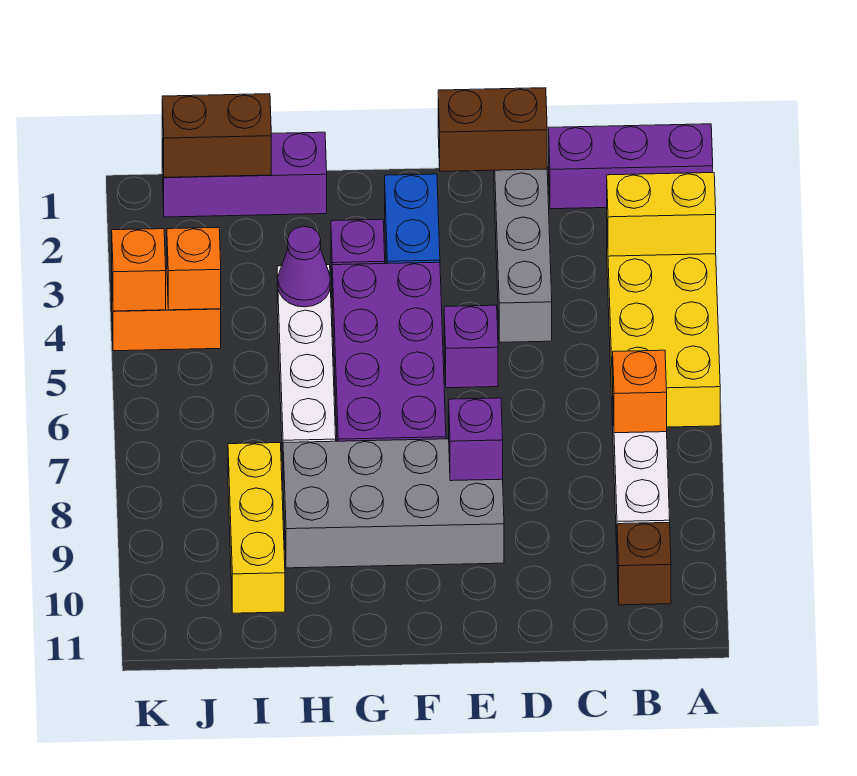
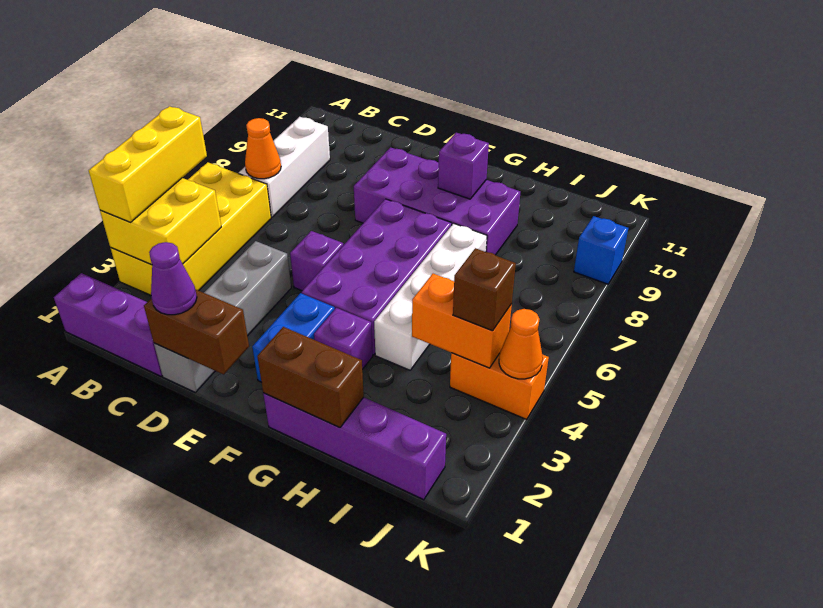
yellow brick A3:B3 level 2 -> yellow brick A3:B4 level 2
orange brick B7 level 2 -> orange cone B7 level 2
brown brick B10 level 1 -> brown brick J4 level 3
grey brick E8:H9 level 1 -> purple brick E8:H9 level 1
purple brick E8 level 2 -> purple brick G9 level 2
purple brick H1:J1 level 1 -> purple brick G1:J1 level 1
purple cone H4 level 2 -> purple cone D1 level 3
brown brick I1:J1 level 2 -> brown brick G1:H1 level 2
yellow brick I8:I10 level 1 -> yellow brick A3:A5 level 3
orange brick J4 level 2 -> orange brick I4:J4 level 2
orange brick K4 level 2 -> orange cone K4 level 2
none -> blue brick K9 level 1

